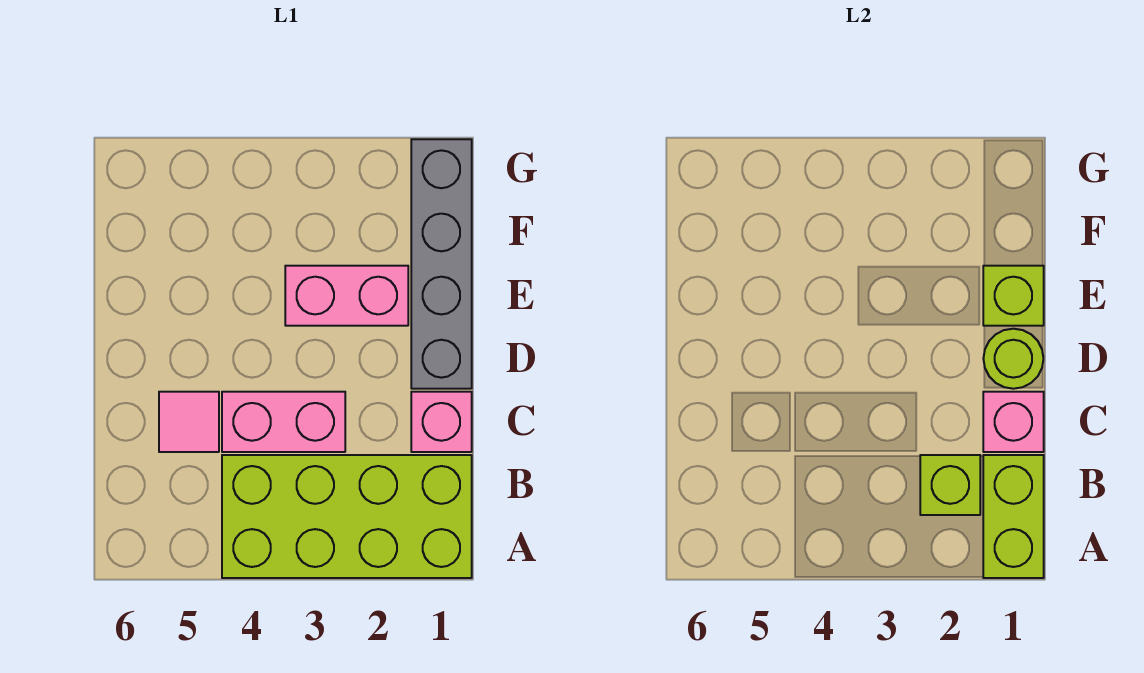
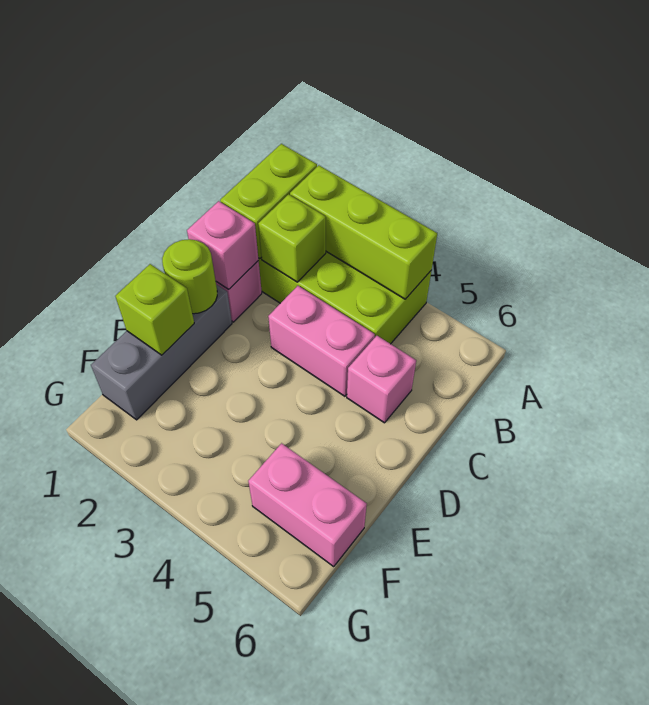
none -> lime brick A2:A4 level 2
pink tile C5 level 1 -> pink brick C5 level 1
grey brick D1:G1 level 1 -> grey brick D1:F1 level 1
pink brick E2:E3 level 1 -> pink brick F5:F6 level 1

